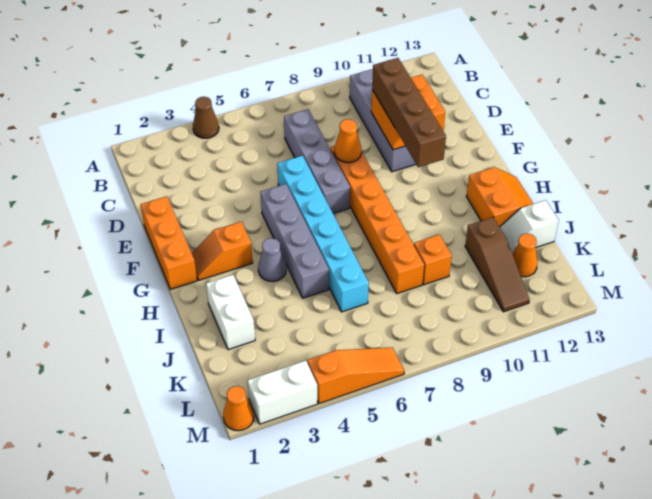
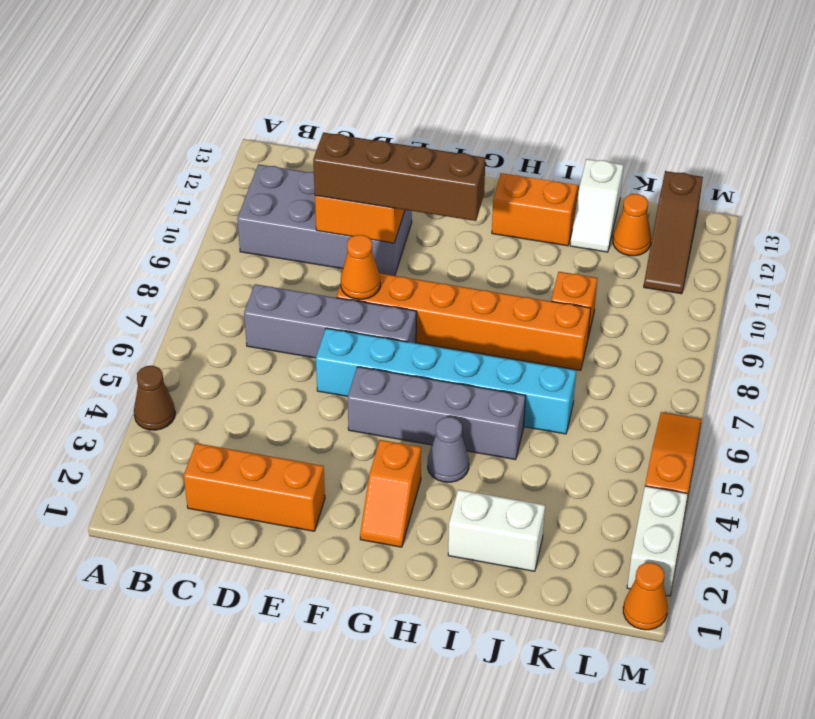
orange brick E1:G1 level 1 -> orange brick C2:E2 level 1
brown slope J11:L11 level 1 top J -> brown slope L11:L13 level 1 top 13

